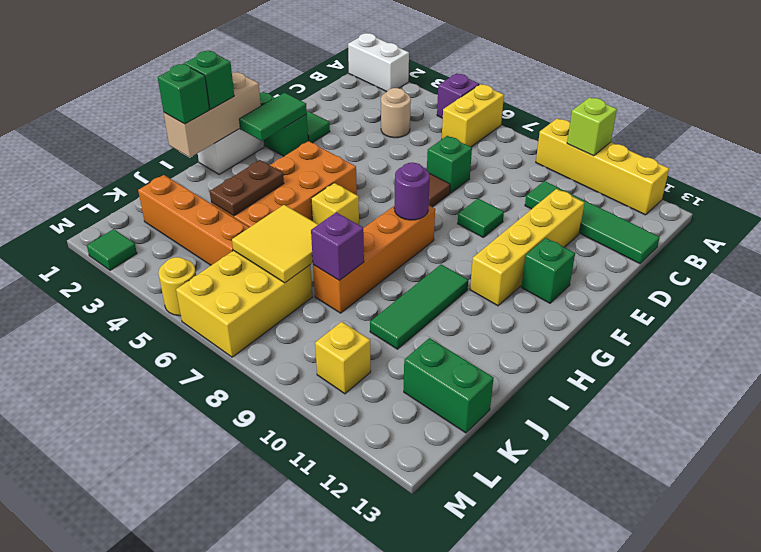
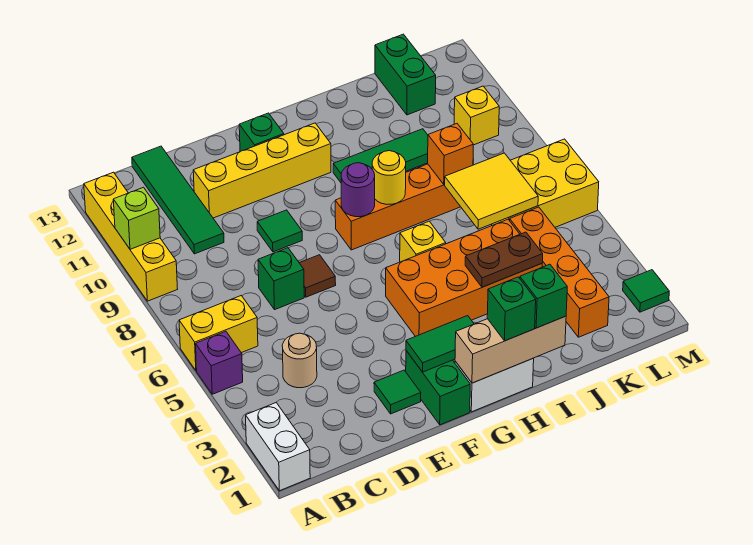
purple brick J8 level 2 -> orange brick J8 level 2
yellow round brick M5 level 1 -> yellow round brick H8 level 2

